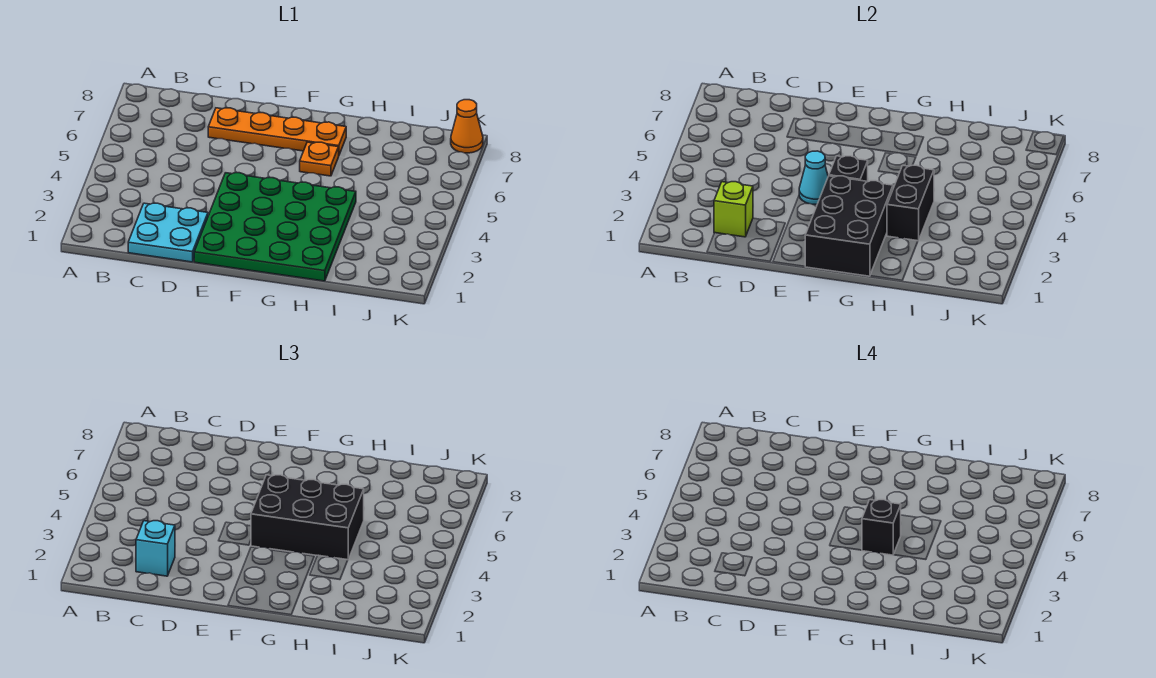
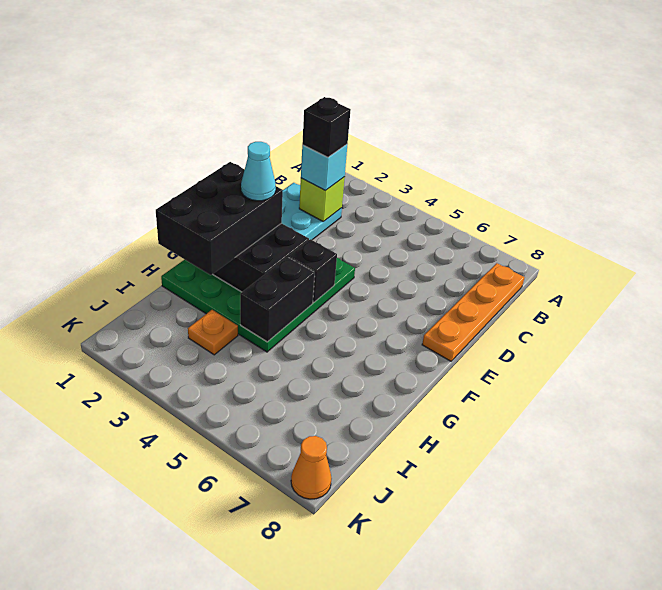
orange plate D7:G7 level 1 -> orange plate B8:E8 level 1
cyan cone E4 level 2 -> cyan cone F2 level 4
black brick F4:H5 level 3 -> black brick F1:H2 level 3
black brick G4 level 4 -> black brick C2 level 4
orange plate G6 level 1 -> orange plate I3 level 1
black brick H3:H4 level 2 -> black brick G4:H4 level 2

